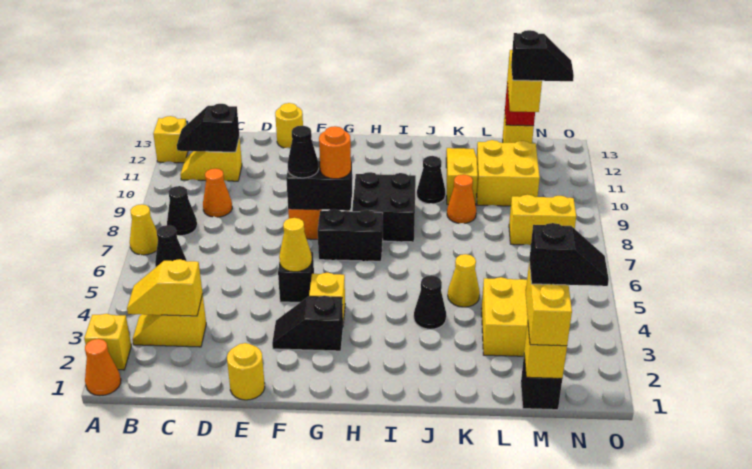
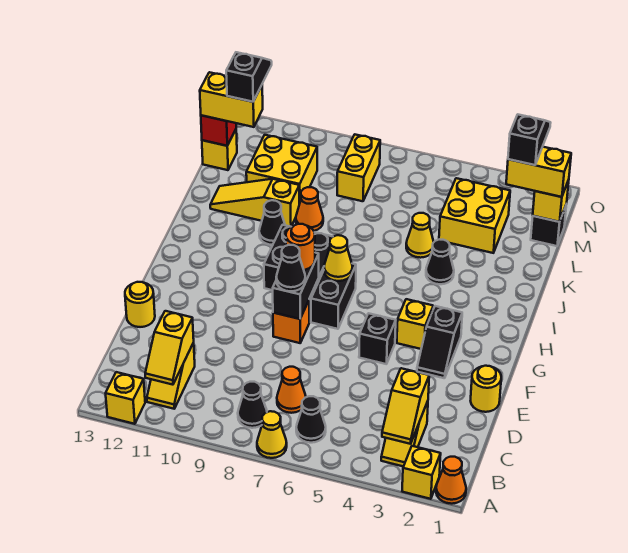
black slope B11:C11 level 2 top C -> yellow slope B11:C11 level 2 top C
orange cone C9 level 1 -> orange cone C7 level 1
yellow cone F5 level 2 -> yellow cone H7 level 2

